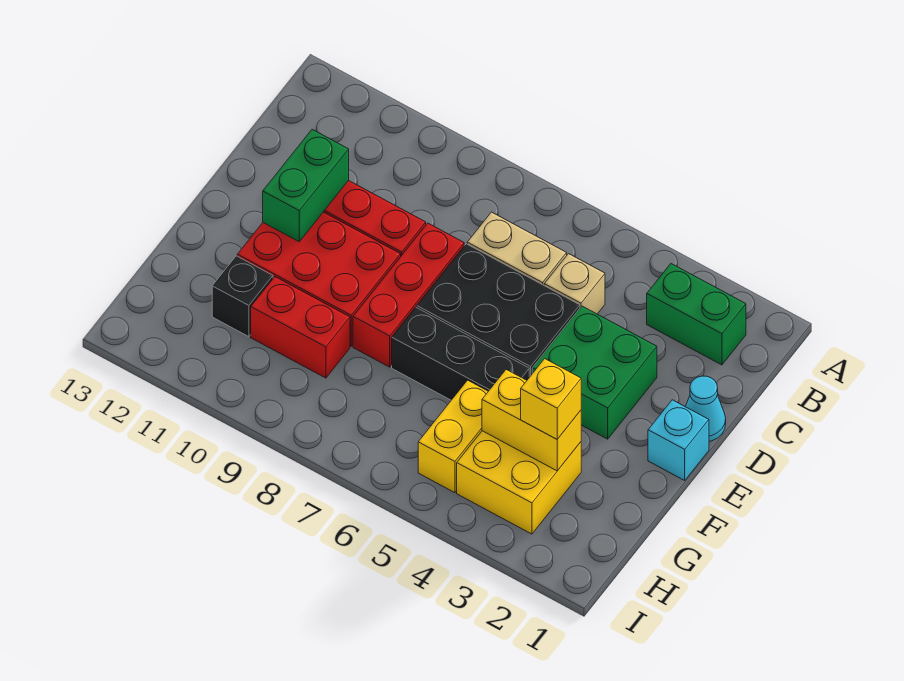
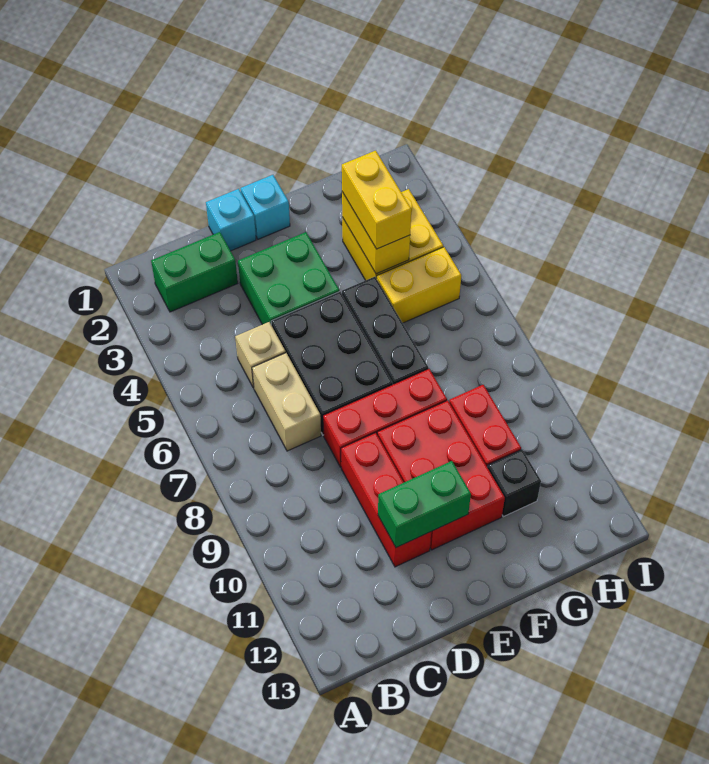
green brick B2:B3 level 1 -> green brick B2:C2 level 1
cyan cone D1 level 1 -> cyan brick D1 level 1
yellow brick G3 level 3 -> yellow brick G3:G4 level 3

